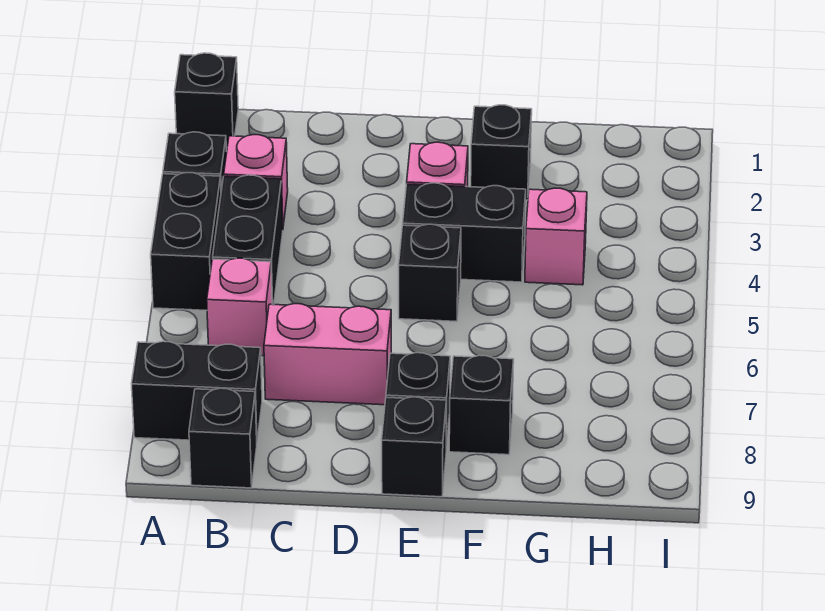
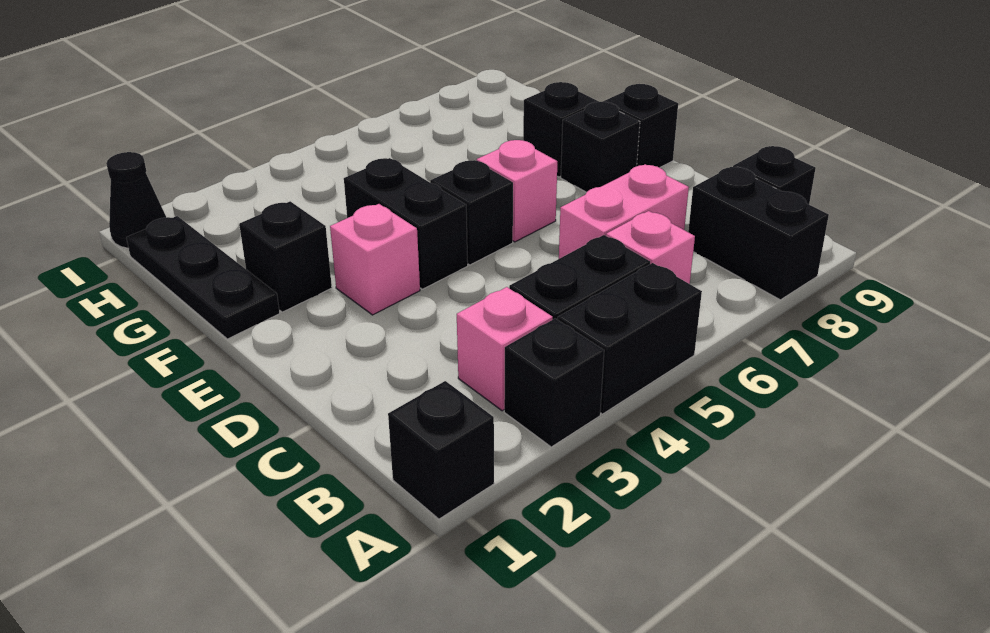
pink brick C7:D7 level 1 -> pink brick C6:C7 level 1
none -> black plate F1:H1 level 1
pink brick G4 level 1 -> pink brick E6 level 1
none -> black cone I1 level 1

